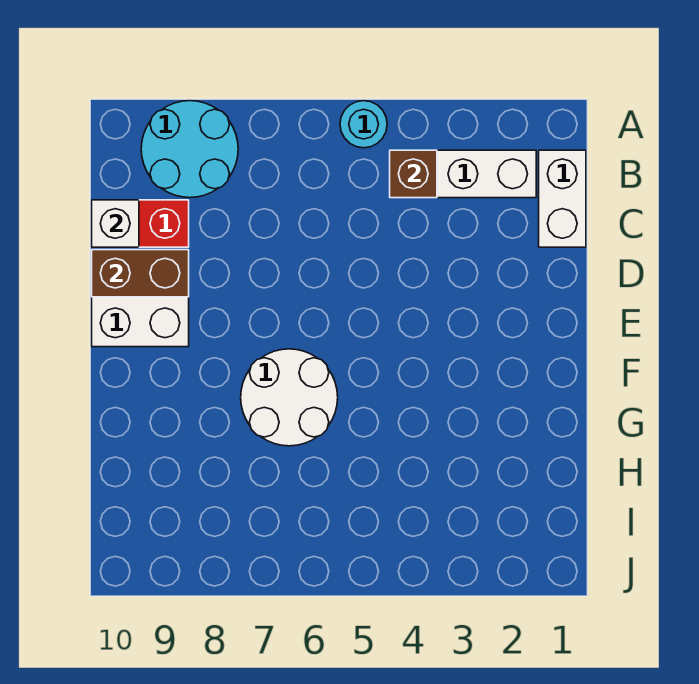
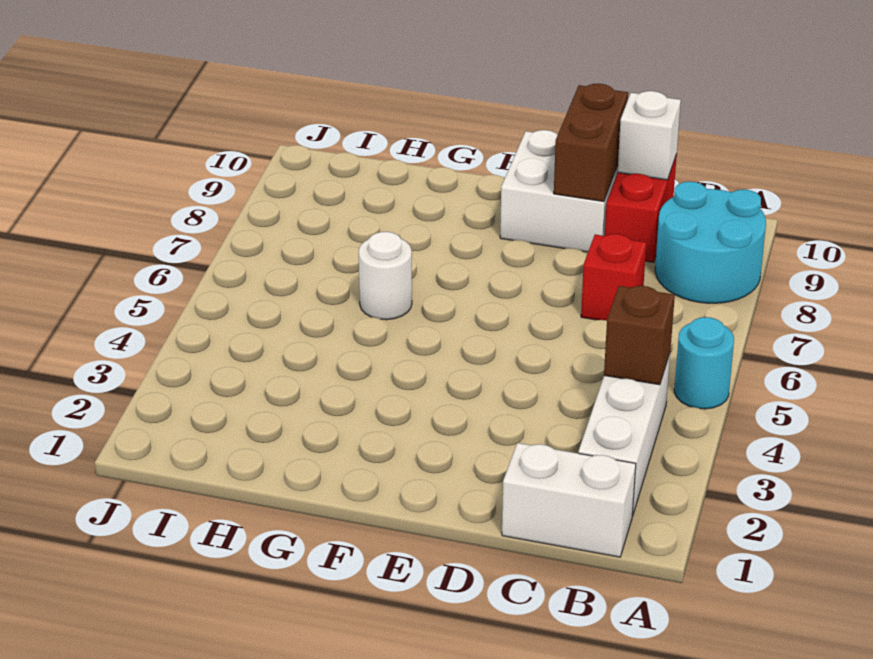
none -> red brick C7 level 1
white round brick F6:G7 level 1 -> white round brick G6 level 1

